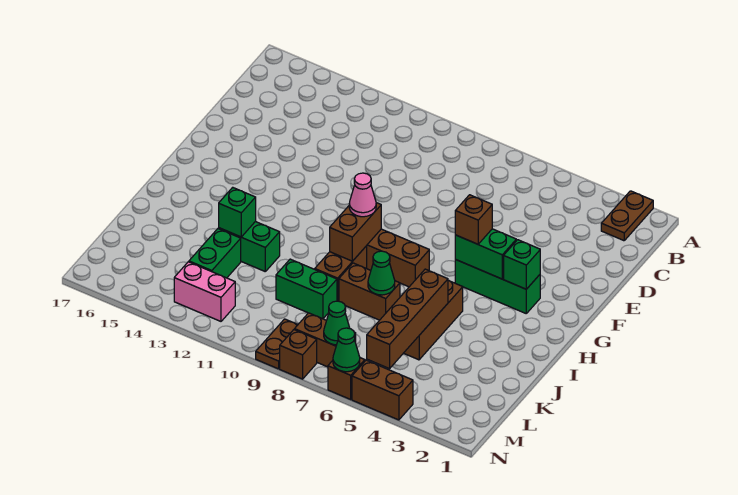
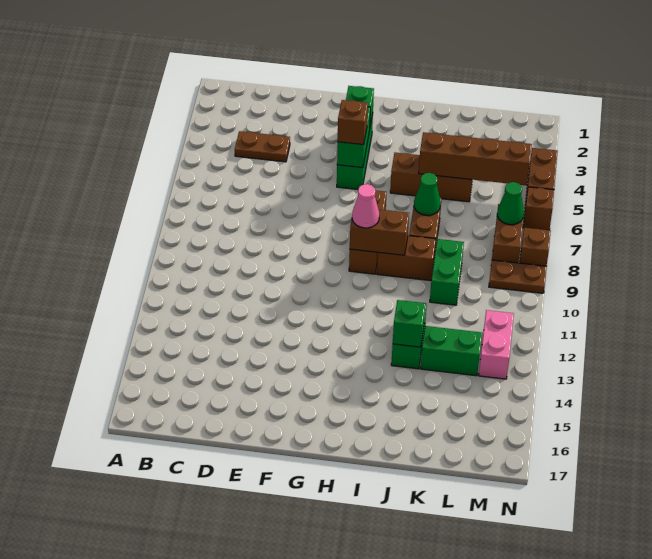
brown plate A2:B2 level 1 -> brown plate C4:D4 level 1
green cone N6 level 2 -> none

